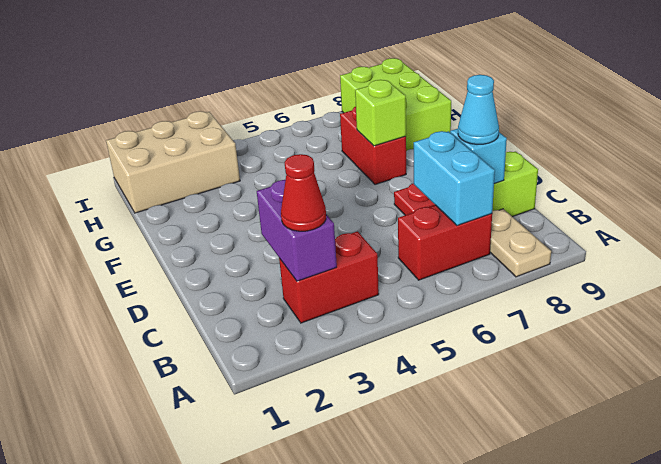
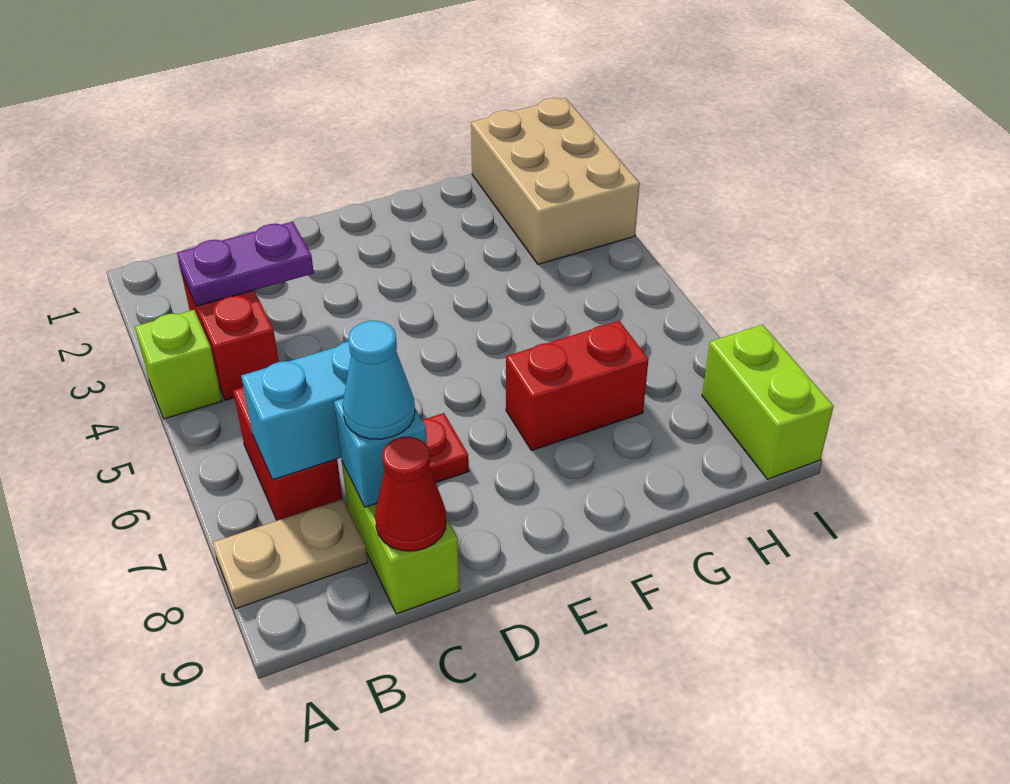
purple brick B3:C3 level 2 -> purple plate B3:C3 level 2
red cone B3 level 3 -> red cone C9 level 2
lime brick F7 level 2 -> lime brick A4 level 1
lime brick G8:I9 level 1 -> lime brick I8:I9 level 1

